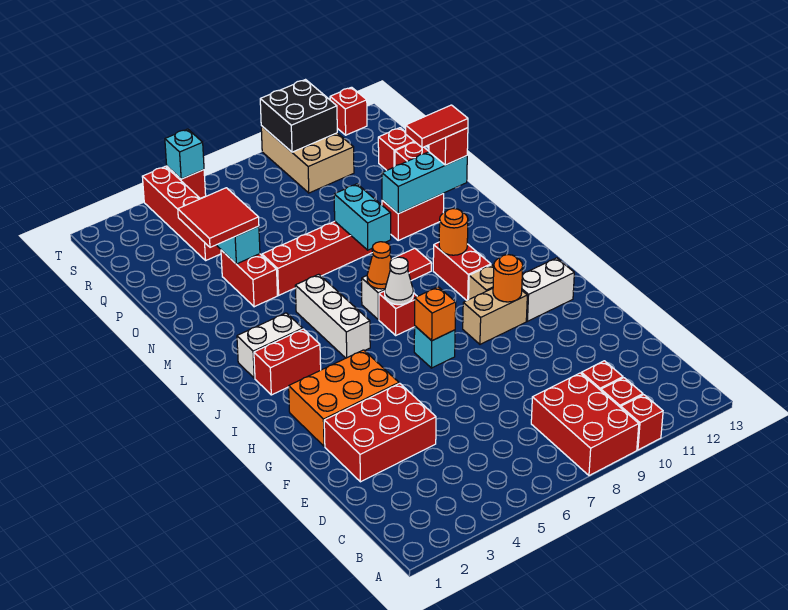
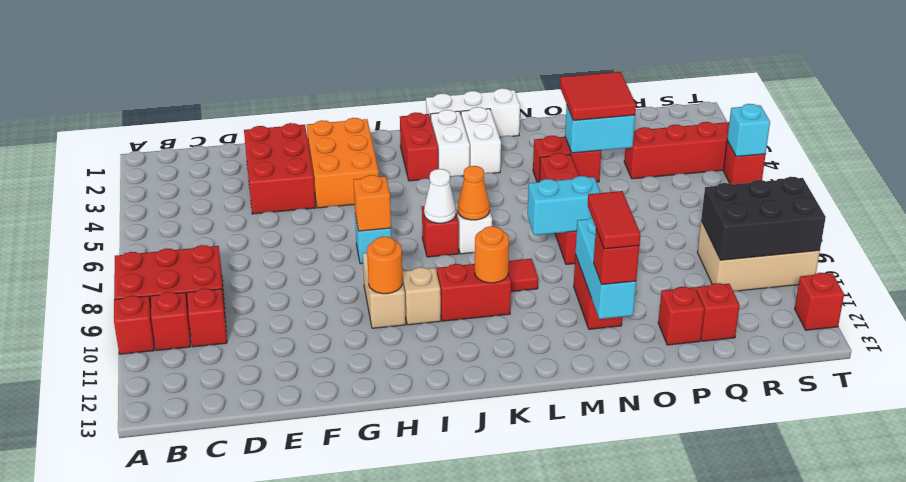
white brick H11:H12 level 1 -> white brick L2:L3 level 1
white brick J5:L5 level 1 -> white brick K1:M1 level 1
black brick S9:T10 level 2 -> black brick R9:T10 level 2

